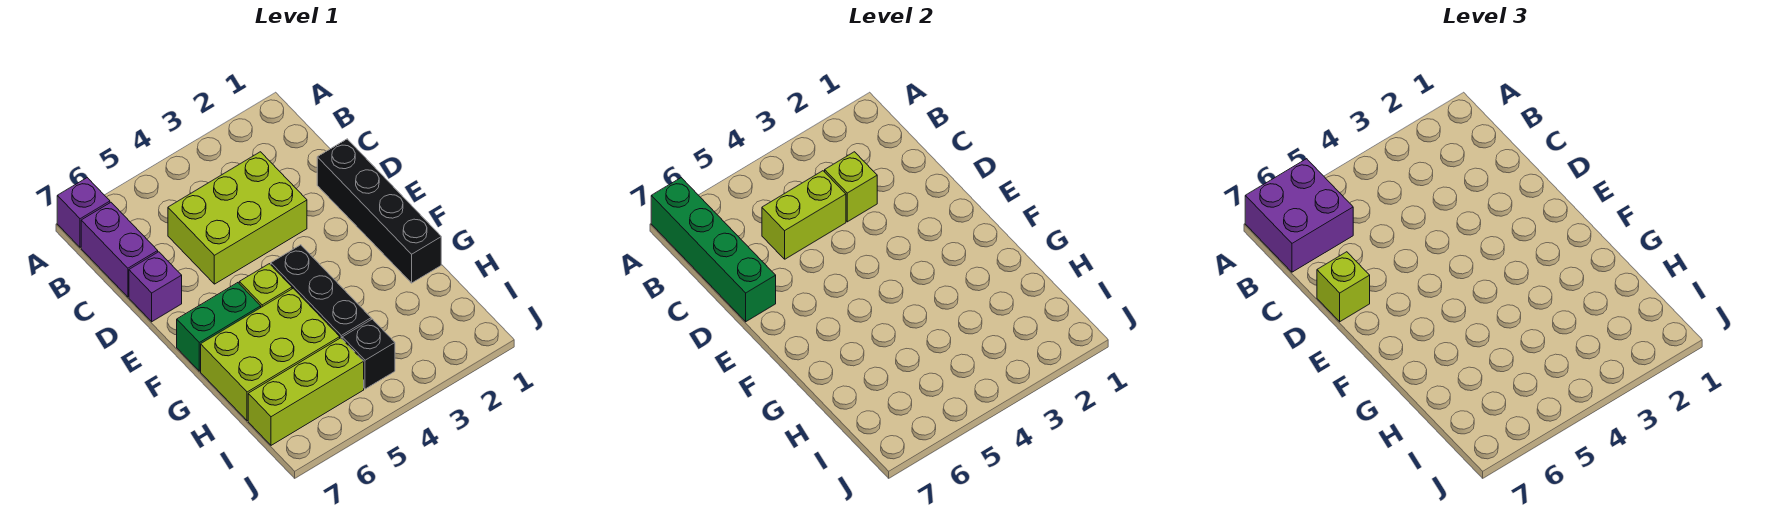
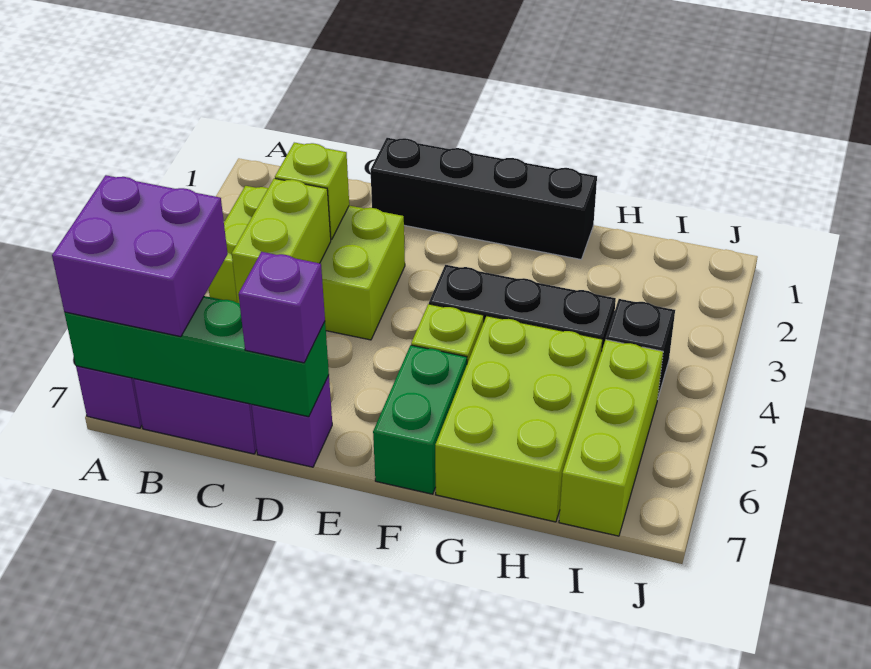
lime brick C3:D5 level 1 -> lime brick B3:D4 level 1
lime brick D7 level 3 -> purple brick D7 level 3

